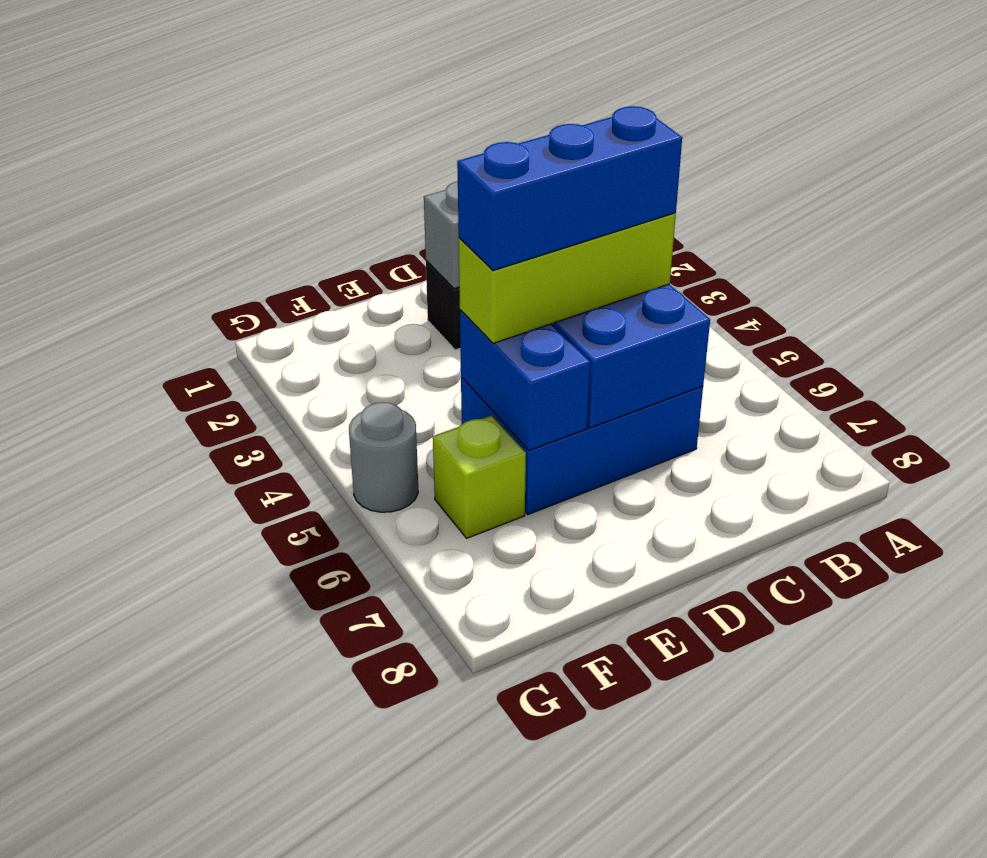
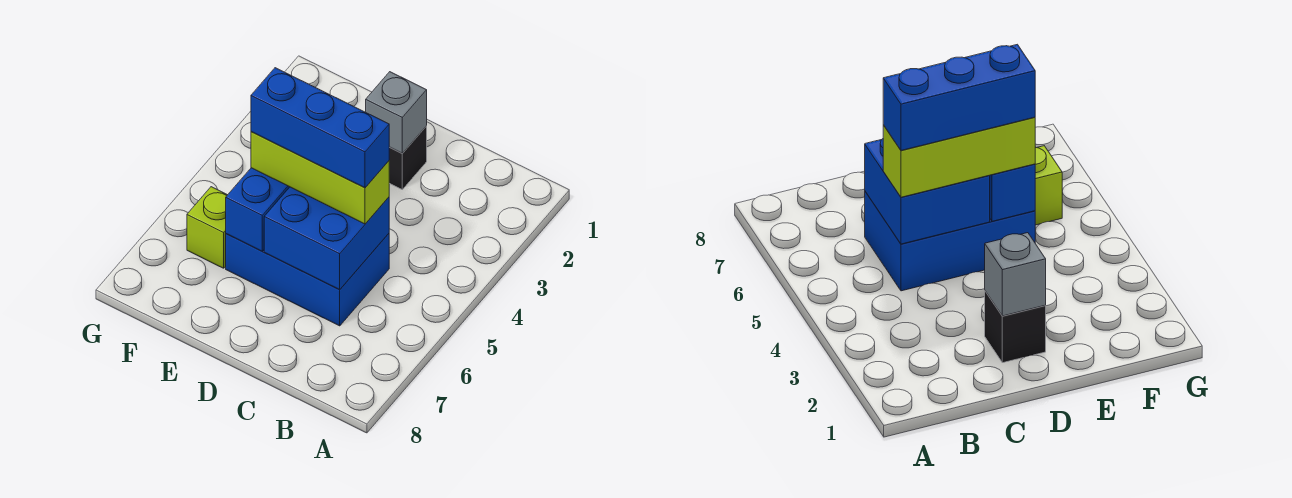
grey round brick G5 level 1 -> none

